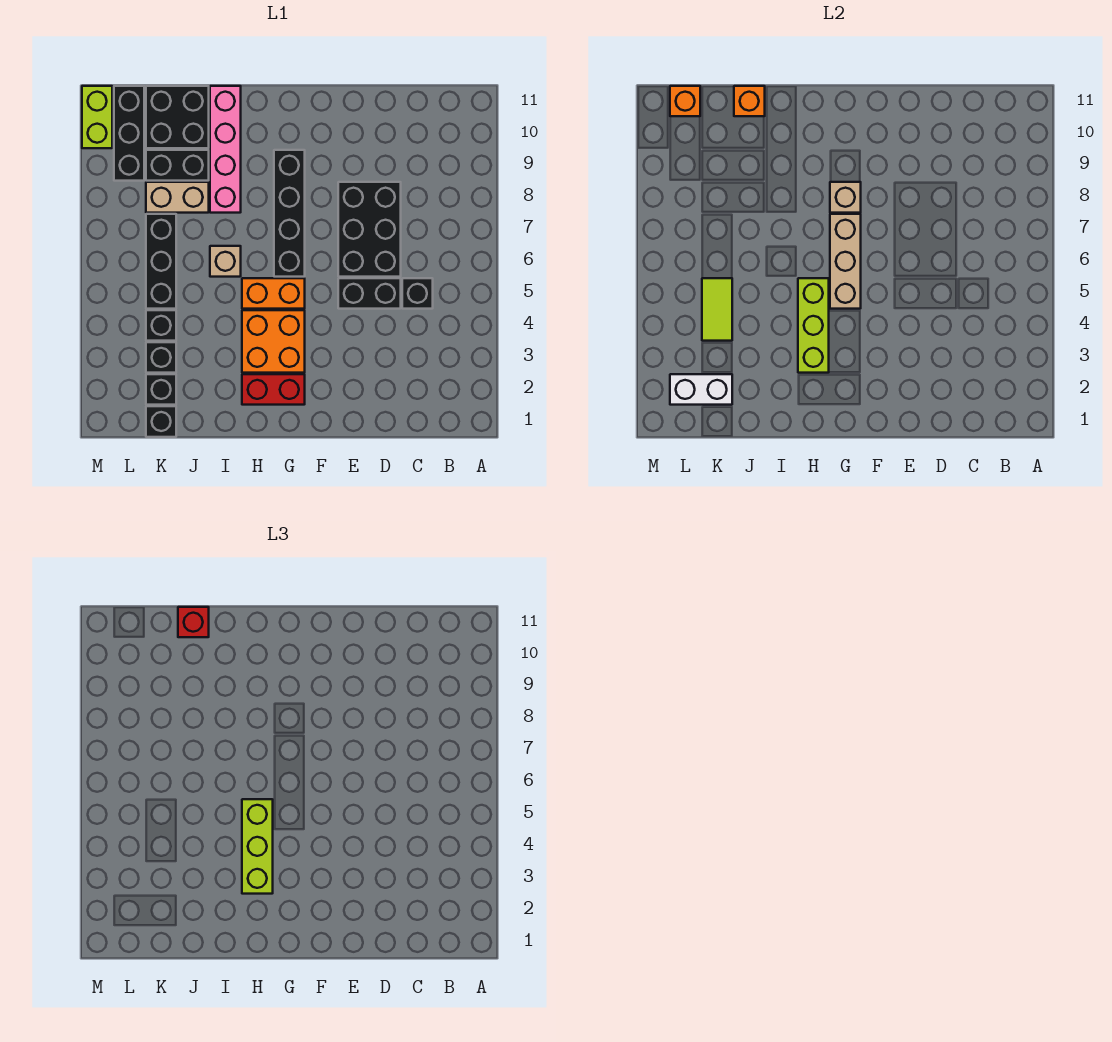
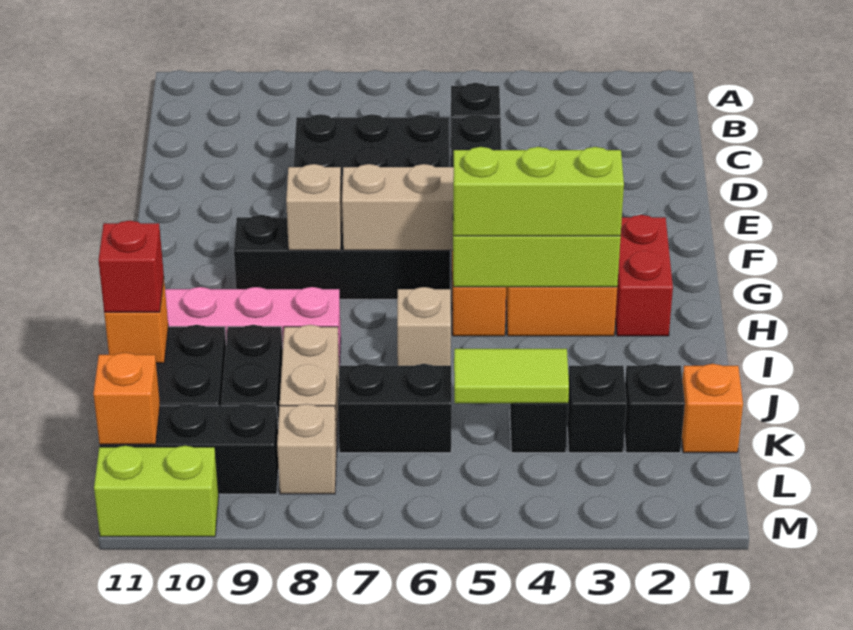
black brick K1 level 1 -> orange brick K1 level 1
white brick K2:L2 level 2 -> none
black brick K5:K7 level 1 -> black brick K6:K7 level 1
none -> tan brick L8 level 1

